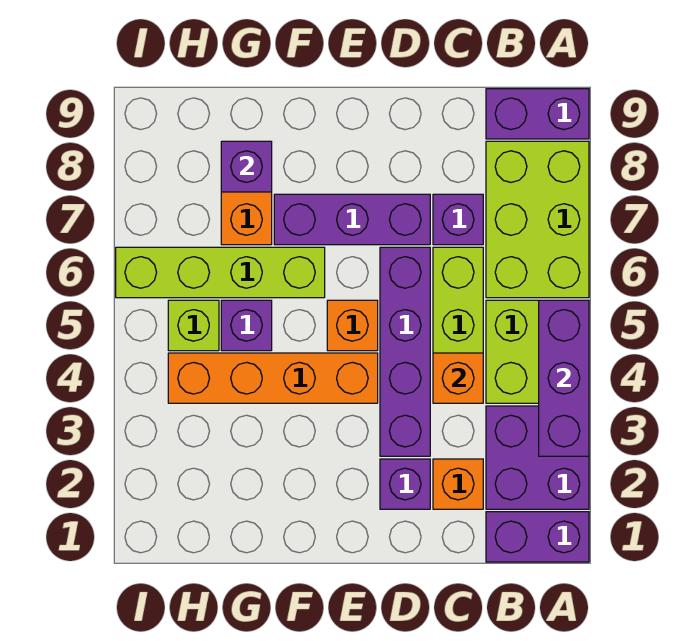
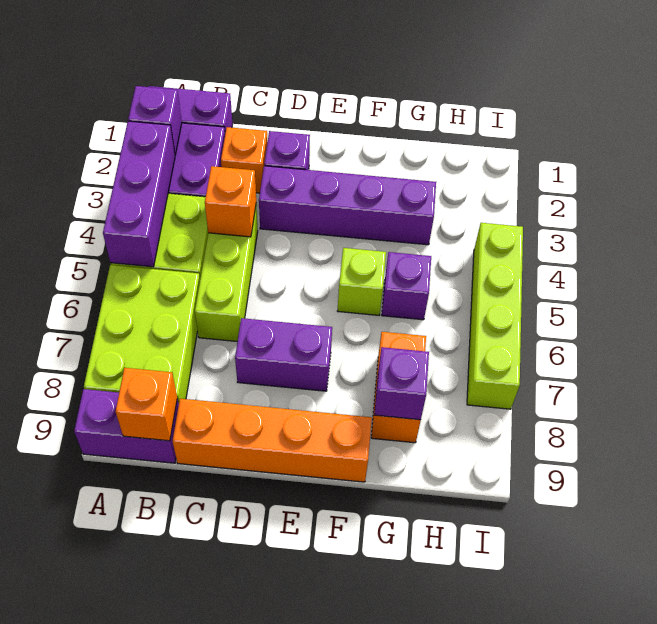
purple brick C7 level 1 -> purple brick A2 level 2
purple brick D3:D6 level 1 -> purple brick D3:G3 level 1
purple brick D7:F7 level 1 -> purple brick D7:E7 level 1
orange brick E4:H4 level 1 -> orange brick C9:F9 level 1
orange brick E5 level 1 -> orange brick B9 level 2
lime brick F6:I6 level 1 -> lime brick I4:I7 level 1
lime brick H5 level 1 -> lime brick F5 level 1

